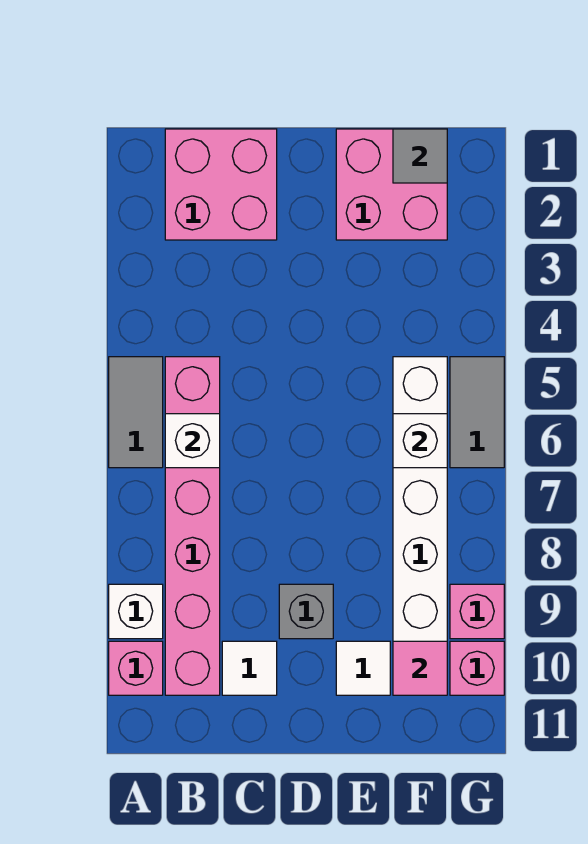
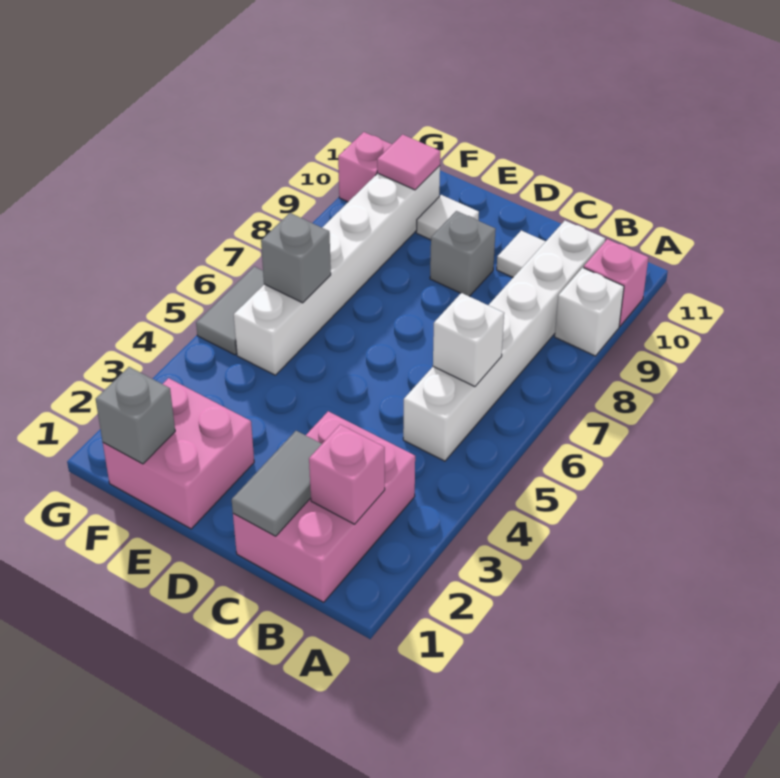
grey tile A5:A6 level 1 -> grey tile C1:C2 level 2
pink brick B1:C2 level 1 -> pink brick B1:C3 level 1
pink brick B5:B10 level 1 -> white brick B5:B10 level 1
grey tile F1 level 2 -> grey brick F1 level 2
white brick F6 level 2 -> grey brick F6 level 2
pink brick G9 level 1 -> pink brick B2 level 2

